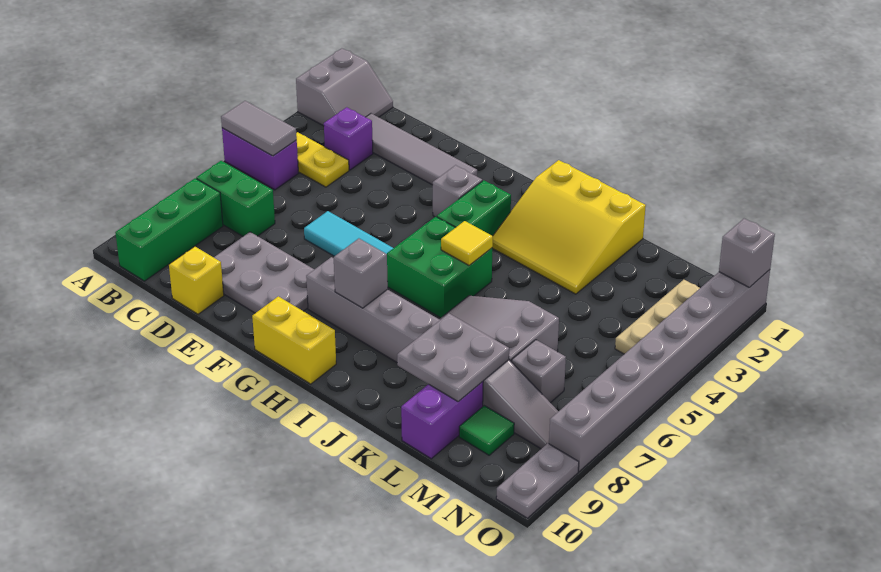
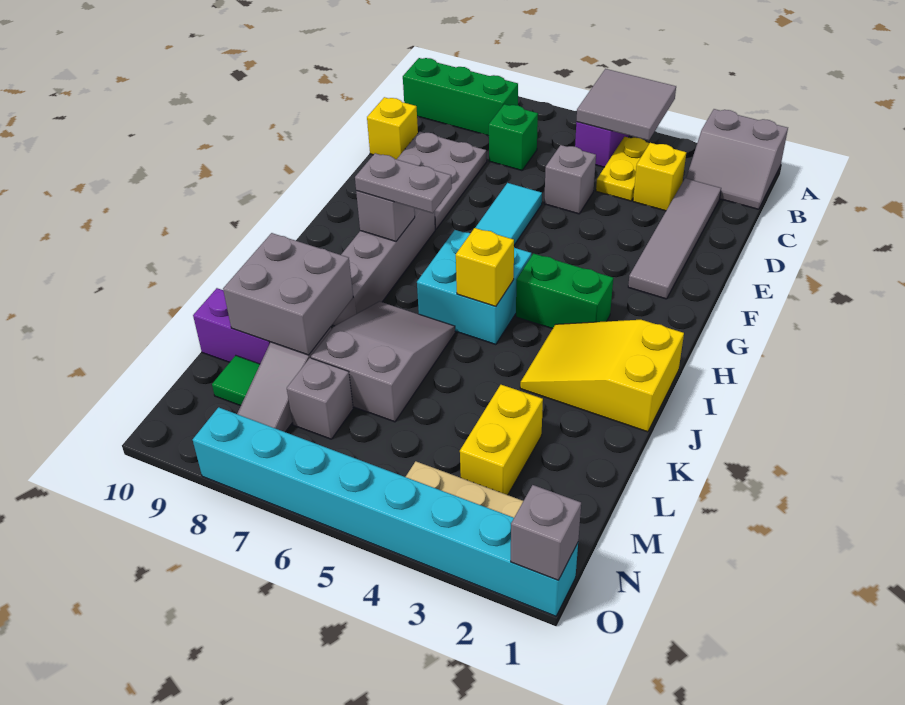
grey tile A5:B5 level 2 -> grey tile A4:B5 level 2
green brick B7:C7 level 1 -> green brick C7 level 1
purple brick C3 level 1 -> yellow brick C3 level 1
grey brick G3 level 1 -> grey brick D5 level 1
yellow brick G10:H10 level 1 -> yellow brick L3:M3 level 1
green brick H5:I6 level 1 -> cyan brick H5:I6 level 1
yellow slope I1:K3 level 1 top 1 -> yellow slope I1:J3 level 1 top 1
yellow tile I5 level 2 -> yellow brick I5 level 2
grey plate K8:L9 level 2 -> grey brick K8:L9 level 2
grey brick O1:O8 level 1 -> cyan brick O1:O8 level 1
grey plate O9:O10 level 1 -> grey plate H7:H8 level 3

